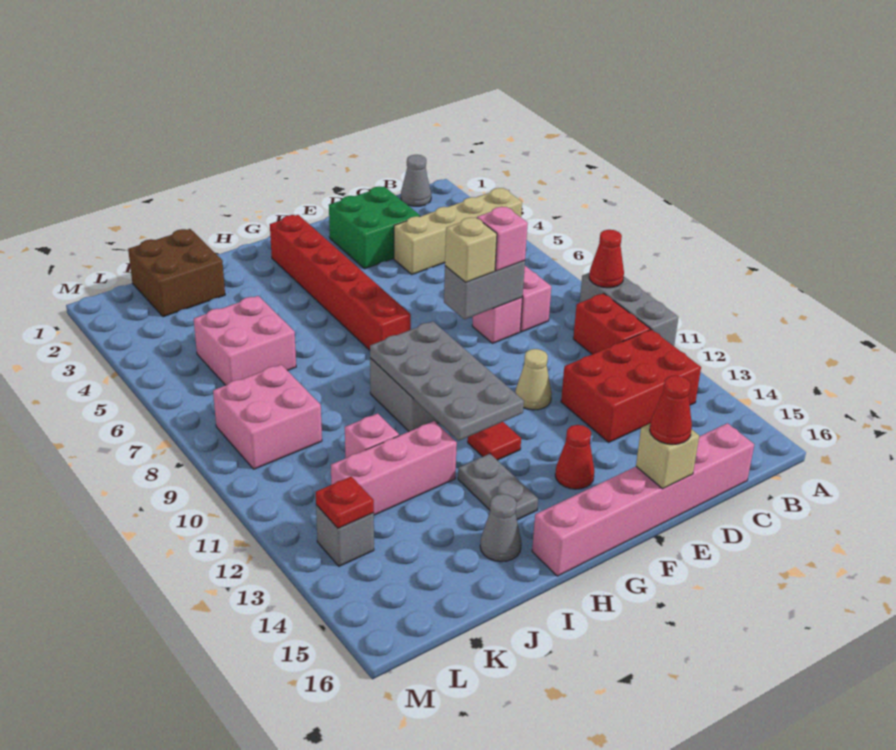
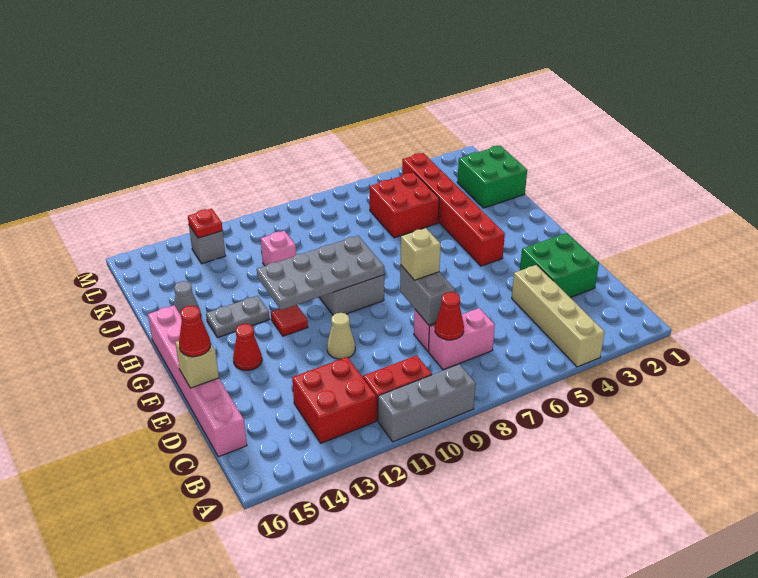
red cone A9 level 2 -> red cone C8 level 2
grey cone B1 level 1 -> none
red brick B12:D13 level 1 -> red brick B12:C13 level 1
pink brick D8 level 3 -> none
red brick G2:G7 level 1 -> red brick G4:L4 level 1
pink brick I12:K12 level 1 -> none
brown brick J1:K2 level 1 -> green brick J1:K2 level 1
pink brick J5:K6 level 1 -> red brick J5:K6 level 1
pink brick K8:L9 level 1 -> none

